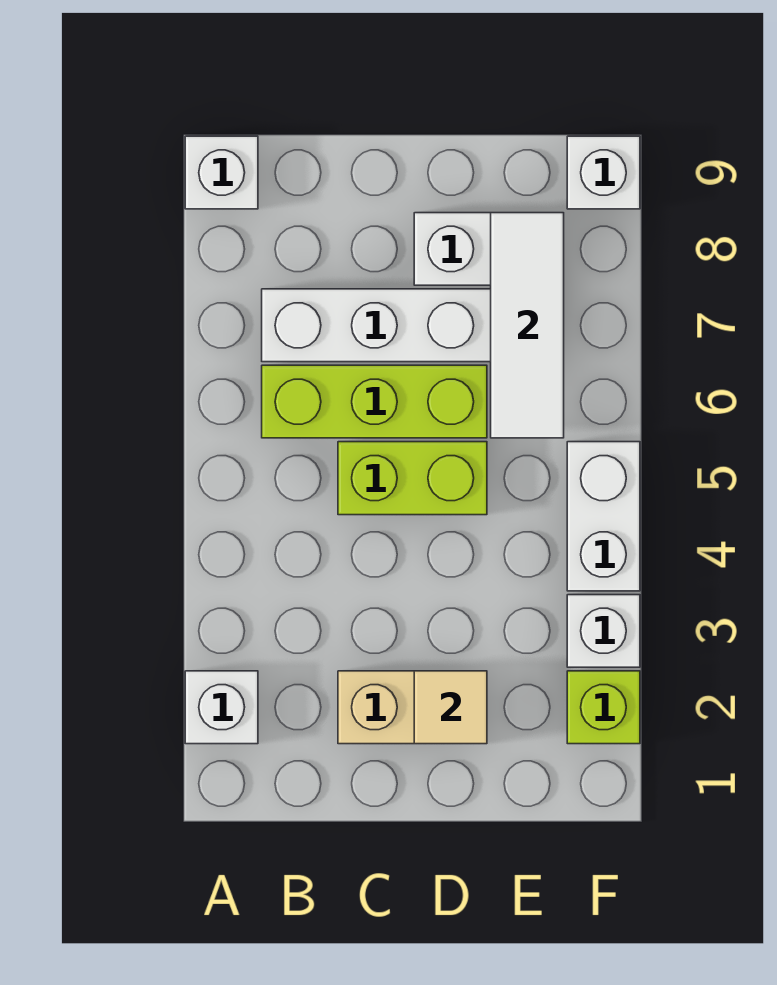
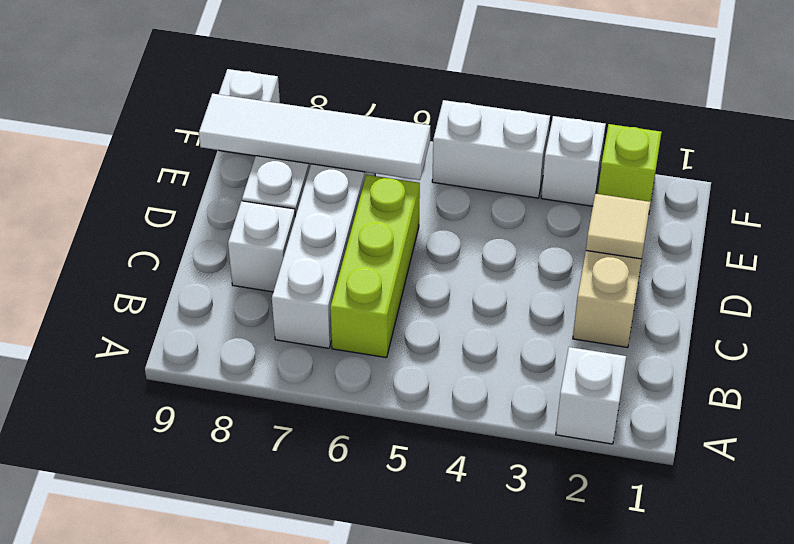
white brick A9 level 1 -> white brick C8 level 1
lime brick C5:D5 level 1 -> none
white tile E6:E8 level 2 -> white tile E6:E9 level 2

